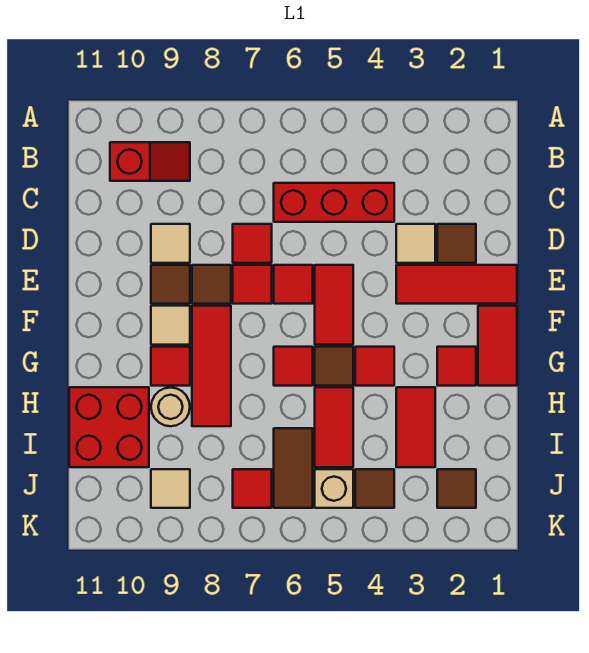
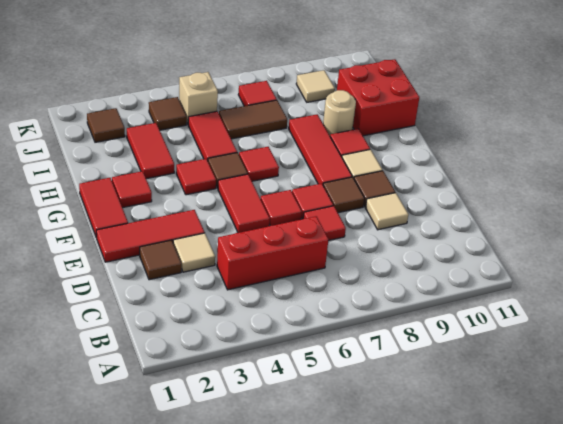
red slope B9:B10 level 1 top 10 -> none
brown tile I6:J6 level 1 -> brown tile I6:I7 level 1

